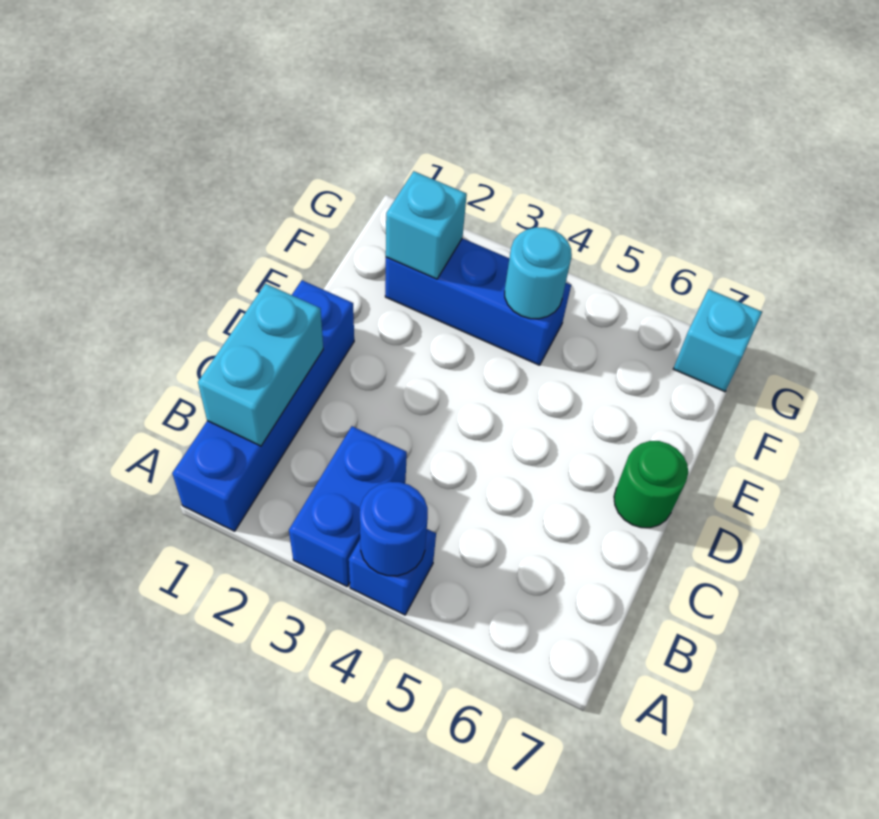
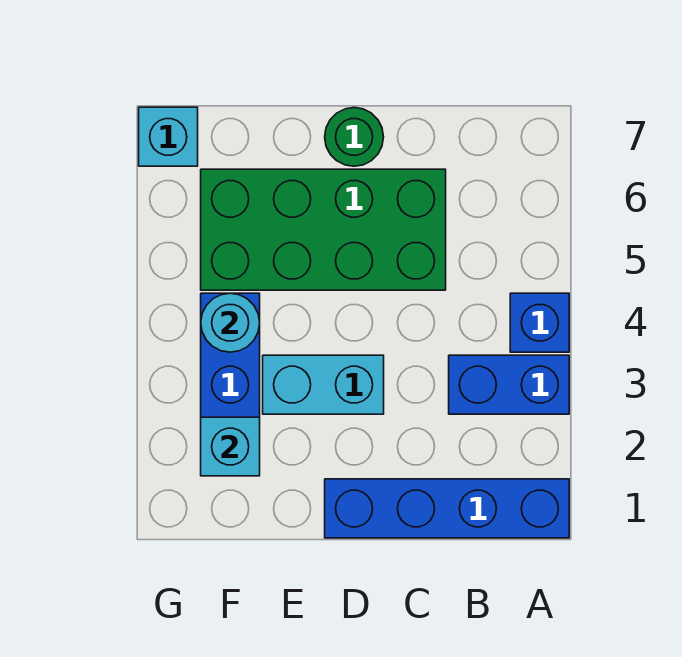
blue round brick A4 level 2 -> none
cyan brick B1:C1 level 2 -> cyan brick D3:E3 level 1
none -> green brick C5:F6 level 1

